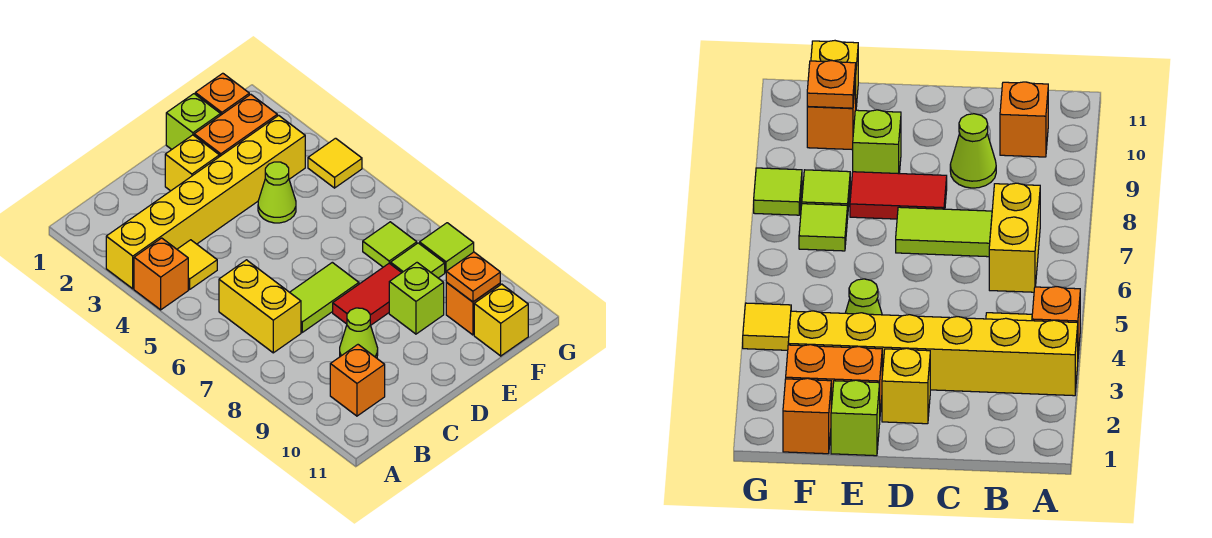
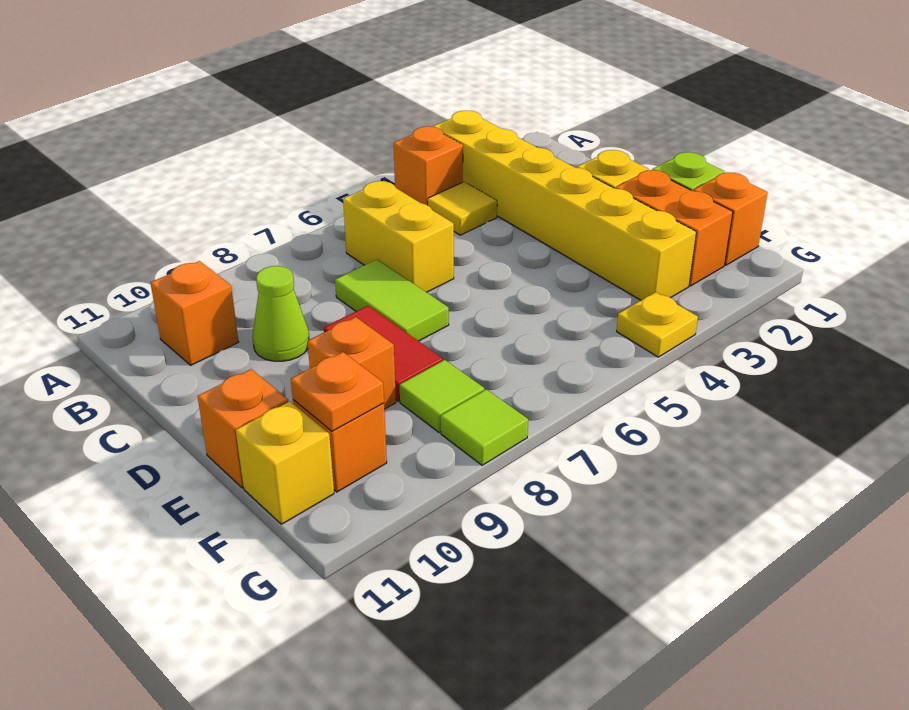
yellow brick B6:B7 level 1 -> yellow brick B6:C6 level 1
lime cone E4 level 1 -> none
lime brick E9 level 1 -> orange brick E9 level 1
none -> orange brick E11 level 1
lime tile F7 level 1 -> none
yellow tile G4 level 1 -> yellow plate G4 level 1

